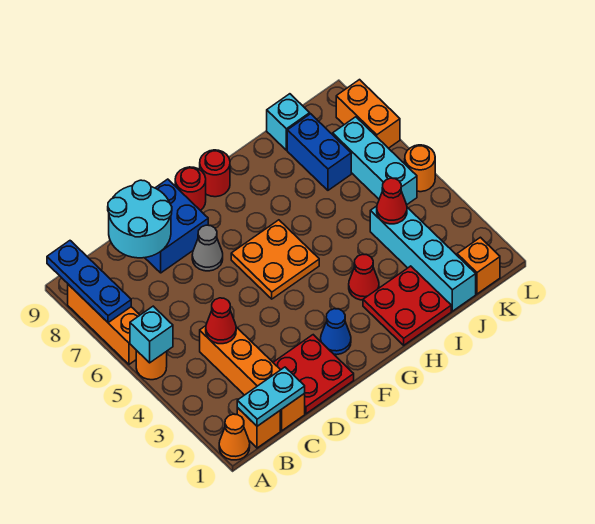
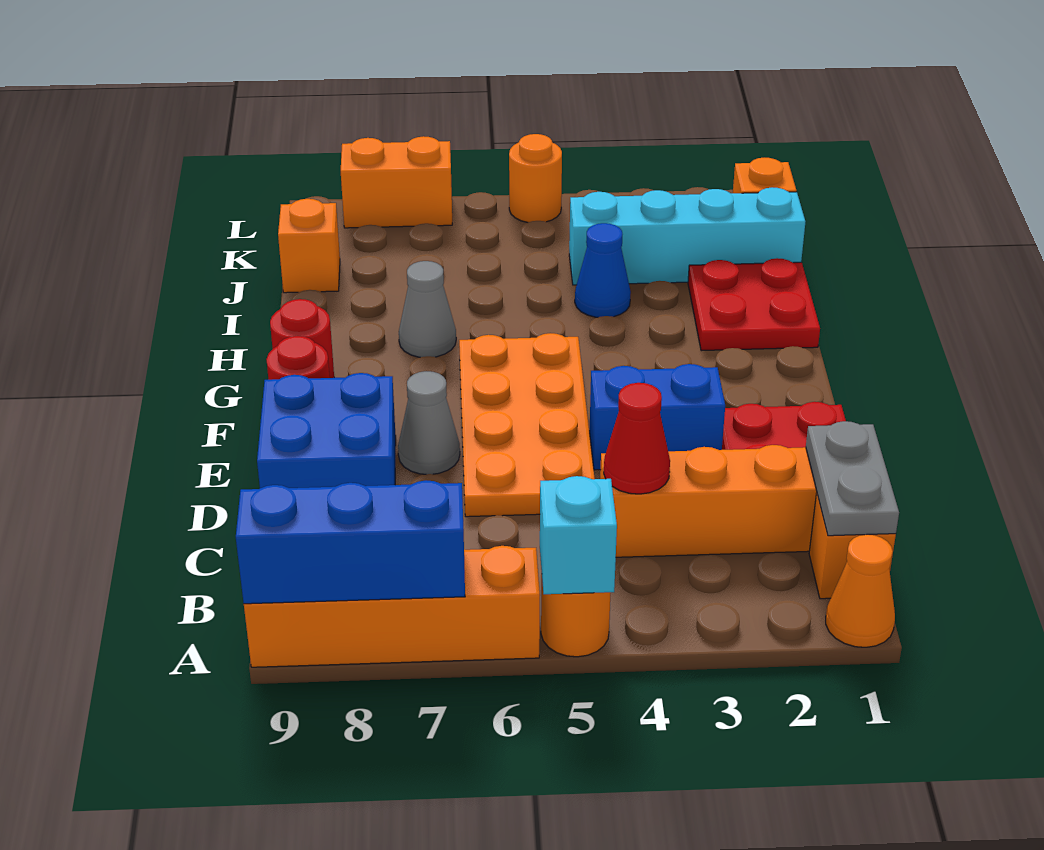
orange brick A6:A8 level 1 -> orange brick A6:A9 level 1
blue plate A7:A9 level 2 -> blue brick A7:A9 level 2
cyan plate B1:C1 level 2 -> grey plate B1:C1 level 2
cyan round brick C8:D9 level 2 -> none
blue cone F2 level 1 -> blue cone I4 level 1
orange plate F5:G6 level 1 -> orange plate D5:G6 level 1
red cone H3 level 1 -> none
none -> grey cone H7 level 1
red cone J4 level 2 -> none
blue brick J7:J8 level 1 -> blue brick E3:E4 level 1
cyan brick J9 level 1 -> orange brick J9 level 1
cyan brick K5:K7 level 1 -> none

